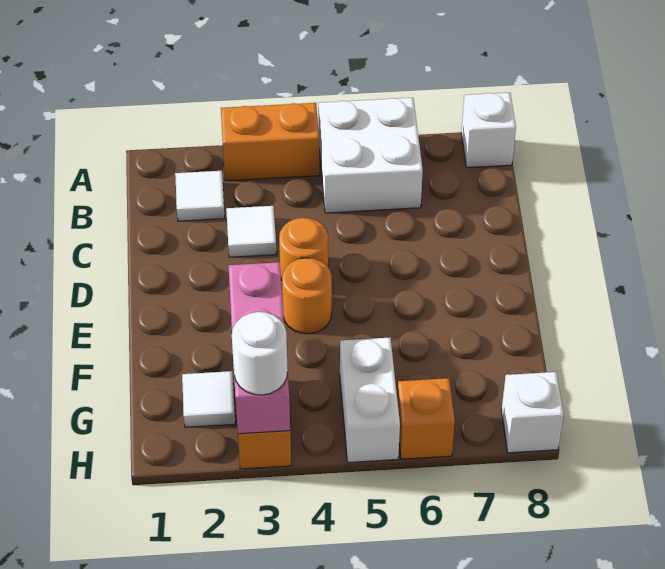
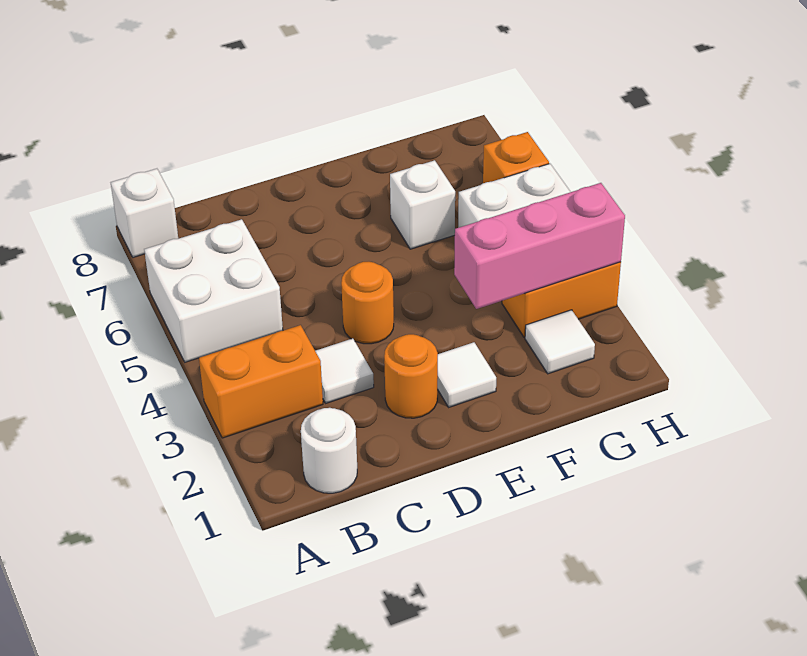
orange brick A3:A4 level 1 -> orange brick A3:B3 level 1
white tile B2 level 1 -> white tile E2 level 1
orange round brick E4 level 1 -> orange round brick D2 level 1
white round brick H3 level 3 -> white round brick B1 level 1
white brick H8 level 1 -> white brick F6 level 1

